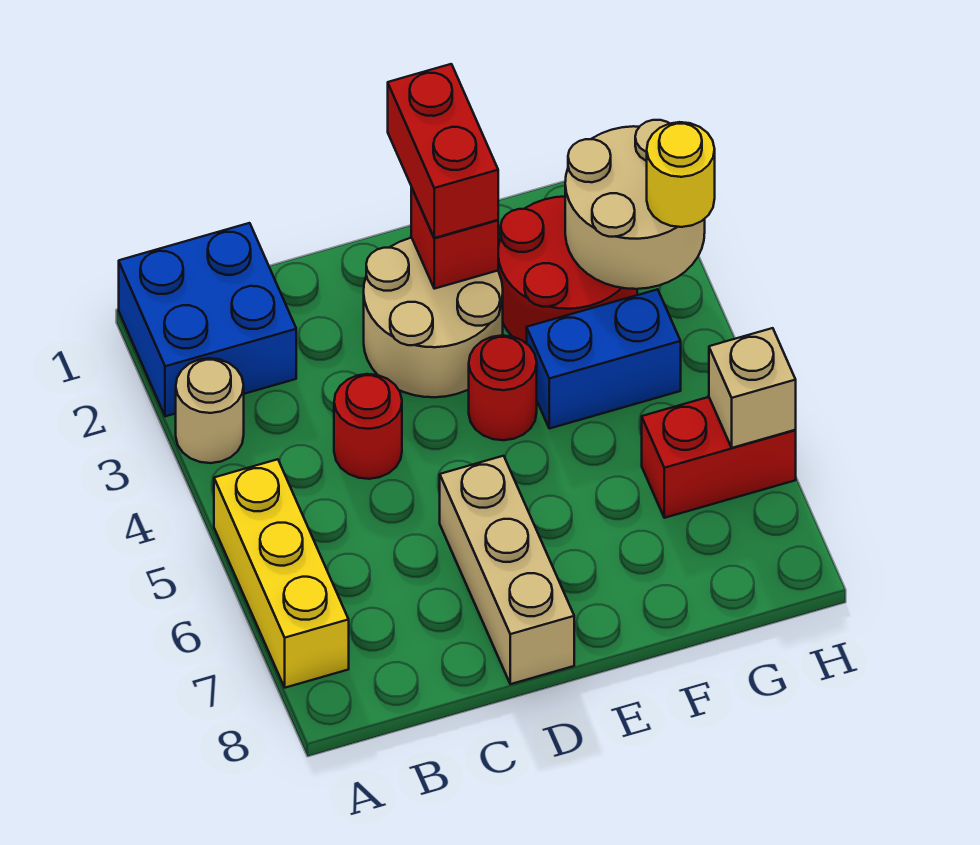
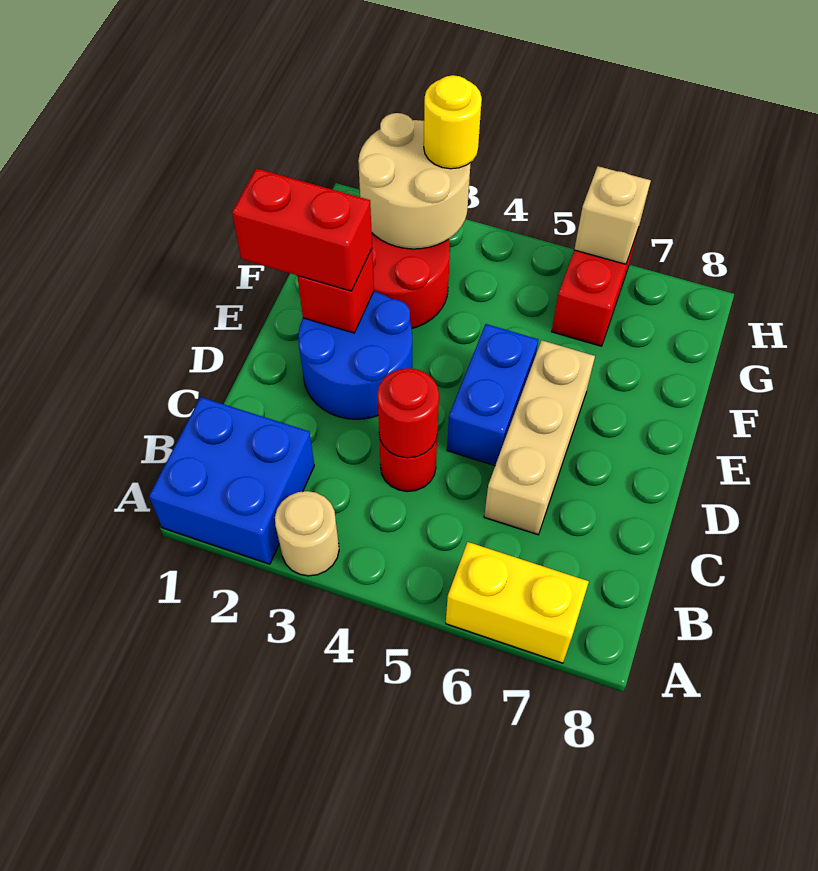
yellow brick A5:A7 level 1 -> yellow brick A6:A7 level 1
tan round brick D2:E3 level 1 -> blue round brick D2:E3 level 1
tan brick D6:D8 level 1 -> tan brick C6:E6 level 1
red round brick E4 level 1 -> red round brick C4 level 2
blue brick F4:G4 level 1 -> blue brick D5:E5 level 1

